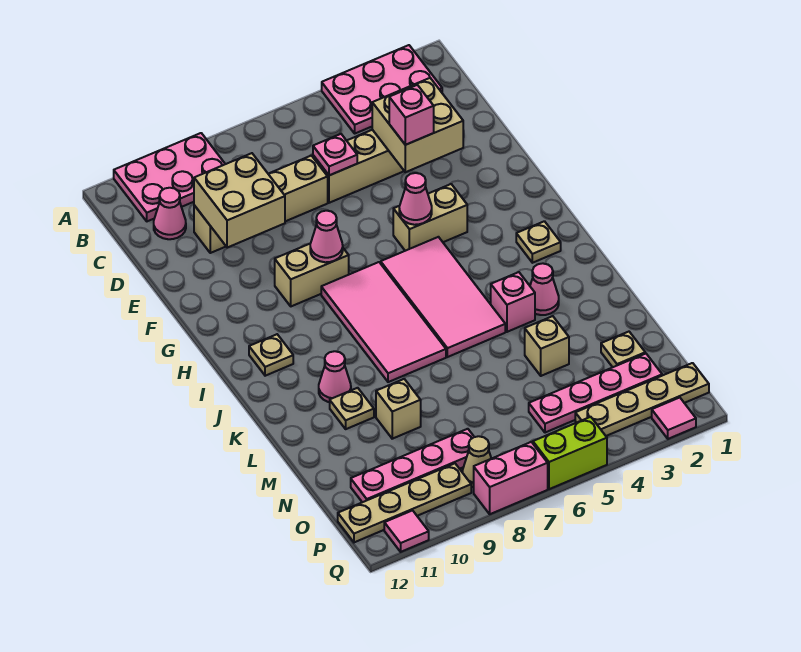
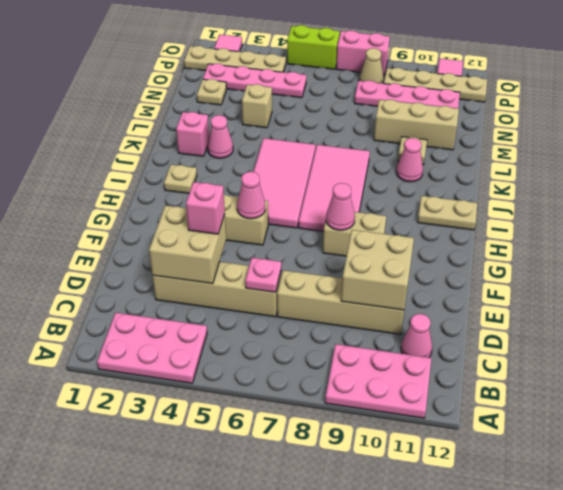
tan plate I11 level 1 -> tan plate I11:I12 level 1
pink brick K4 level 1 -> pink brick K2 level 1
tan brick M9 level 1 -> tan brick M9:M11 level 1

